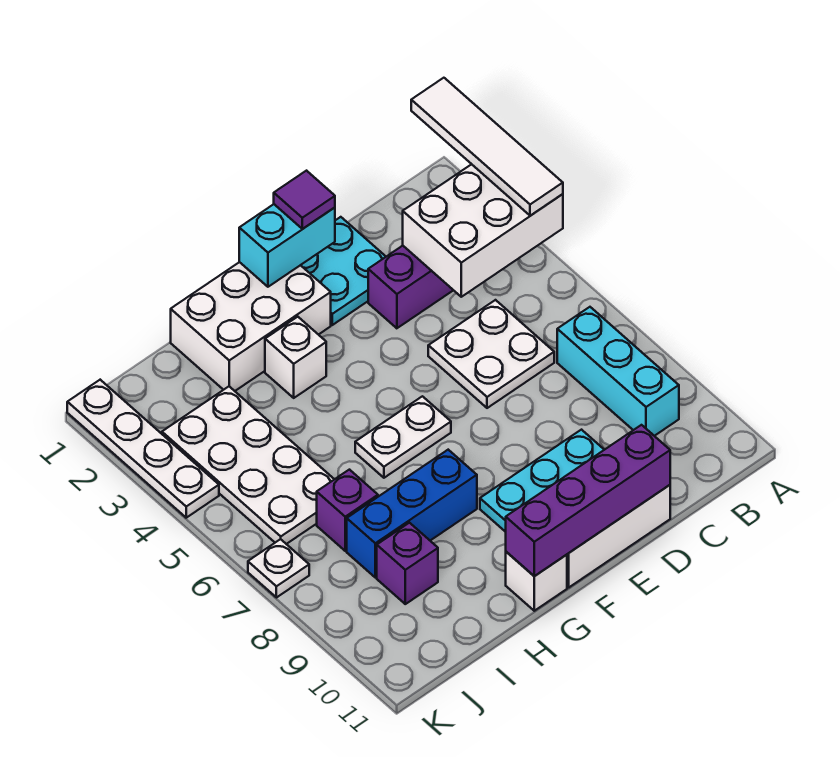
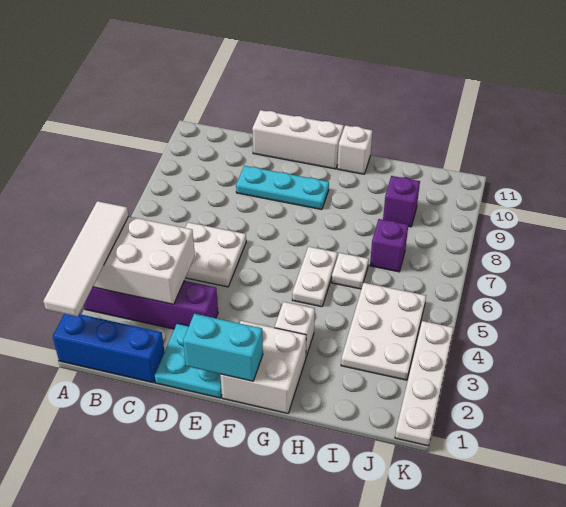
cyan brick B7:B9 level 1 -> none
purple brick D11:G11 level 2 -> none
purple tile E1 level 3 -> none
white brick F1:H2 level 1 -> white brick F1:G2 level 1
white plate F6:G6 level 1 -> white plate G5:G6 level 1
blue brick G8:I8 level 1 -> blue brick A1:C1 level 1
white plate I3:J6 level 1 -> white plate I3:J5 level 1
white plate K7 level 1 -> white plate H6 level 1

